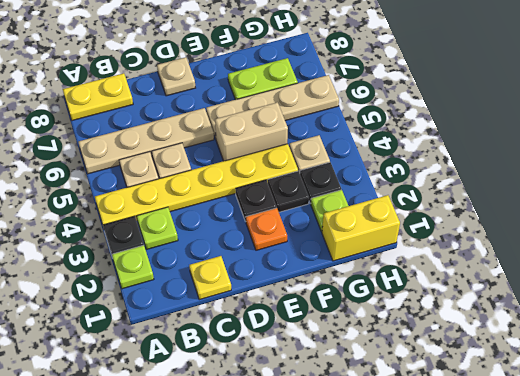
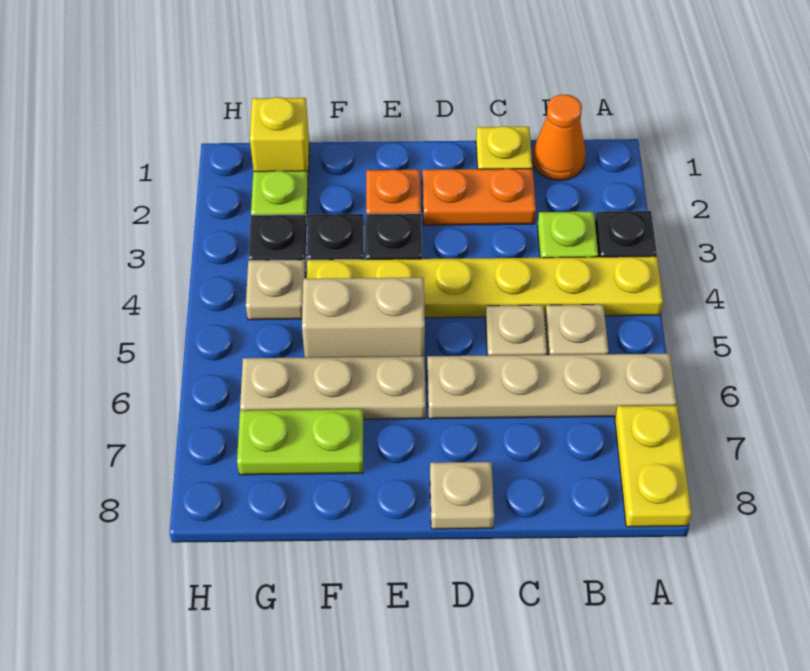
lime plate A2 level 1 -> none
yellow plate A8:B8 level 1 -> yellow plate A7:A8 level 1
none -> orange cone B1 level 1
none -> orange plate C2:D2 level 1
tan plate E6:H6 level 1 -> tan plate E6:G6 level 1
yellow brick G1:H1 level 1 -> yellow brick G1 level 1

